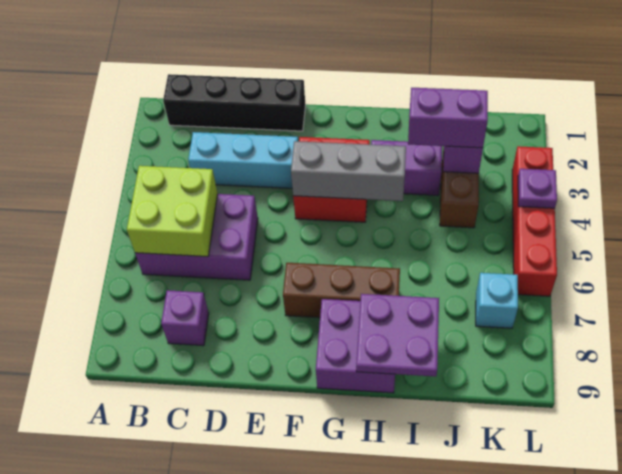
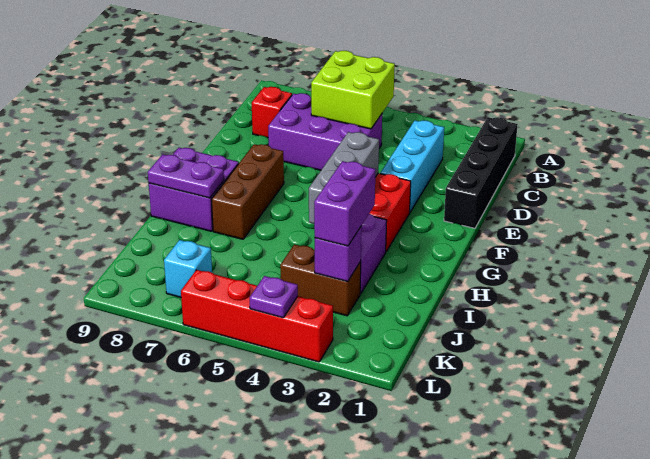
purple brick B5:D6 level 1 -> purple brick C5:D7 level 1
purple brick C8 level 1 -> red brick C8 level 1
purple plate H8:I9 level 2 -> purple plate H8:H9 level 2

